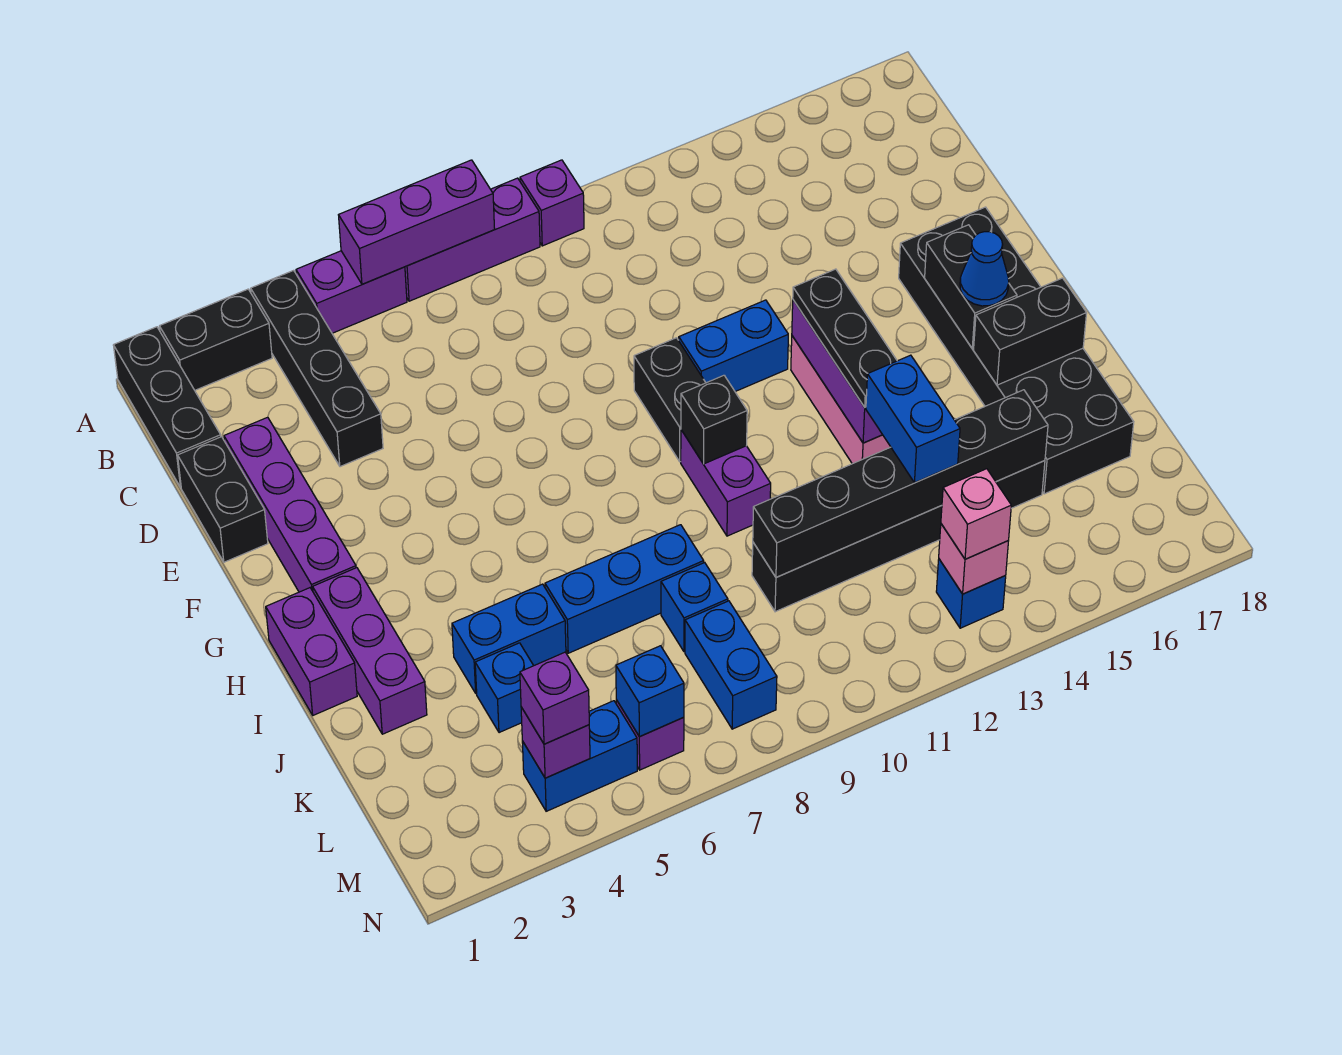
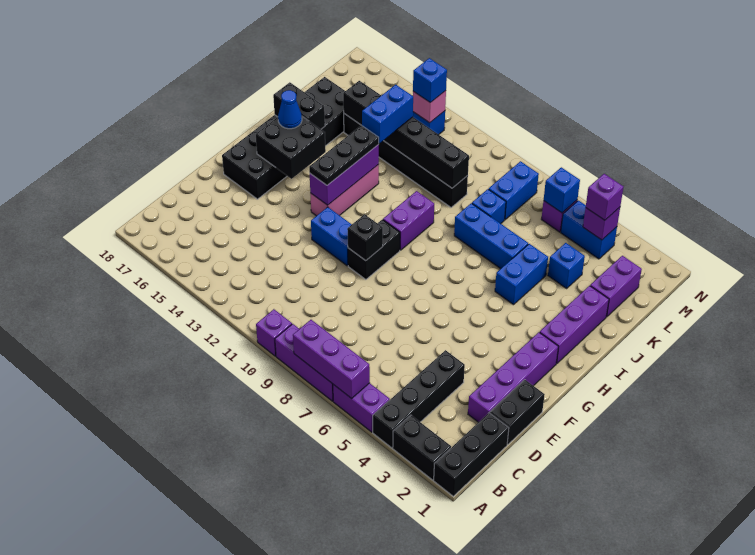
black brick G16:H16 level 2 -> black brick G15:H16 level 2
purple brick H1:I1 level 1 -> purple brick K2:L2 level 1
black brick H10 level 2 -> black brick F10 level 2
blue brick J4:J5 level 1 -> blue brick I5:J5 level 1
pink brick M13 level 3 -> blue brick M13 level 3

